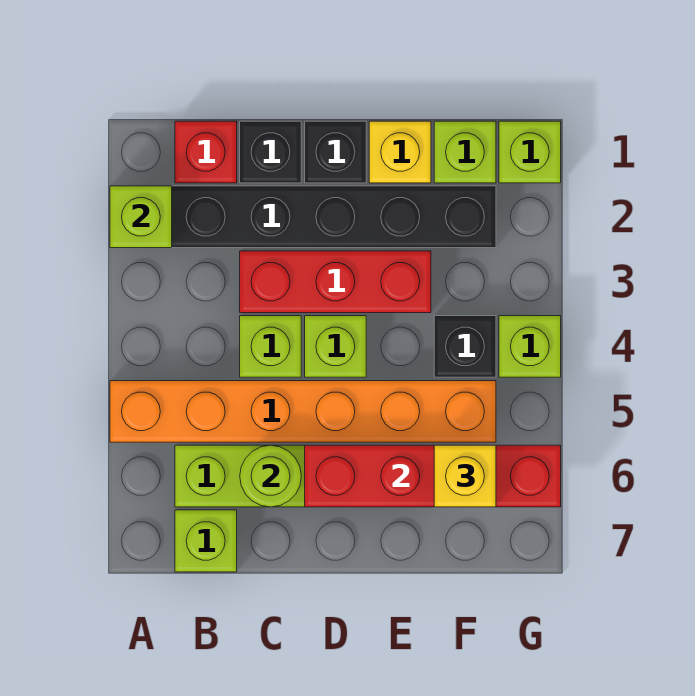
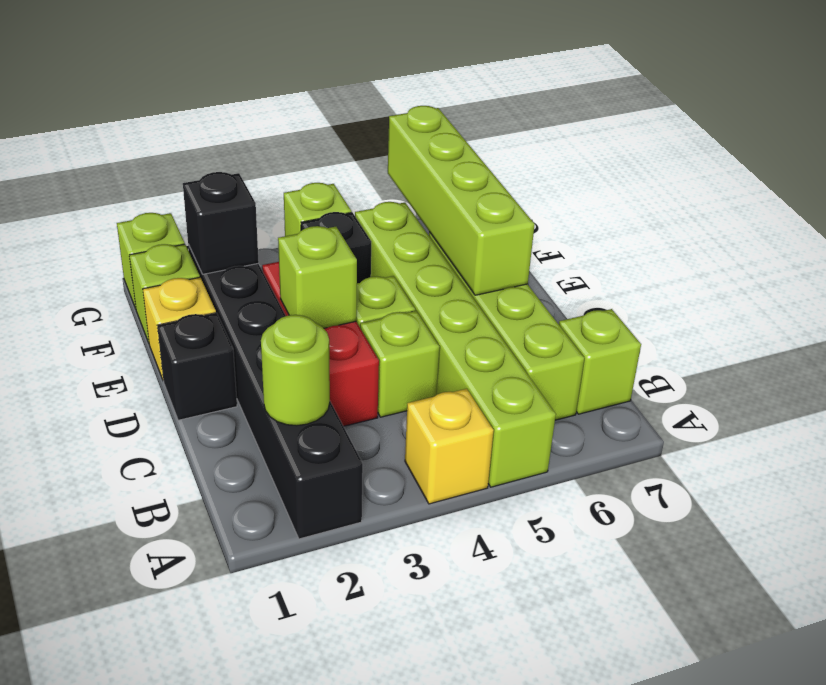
lime brick A2 level 2 -> lime brick D3 level 2
orange brick A5:F5 level 1 -> lime brick A5:F5 level 1
red brick B1 level 1 -> none
black brick C1 level 1 -> black brick F2 level 2
lime round brick C6 level 2 -> lime round brick B2 level 2
red brick D6:G6 level 2 -> lime brick D6:G6 level 2
yellow brick F6 level 3 -> yellow brick A4 level 1

